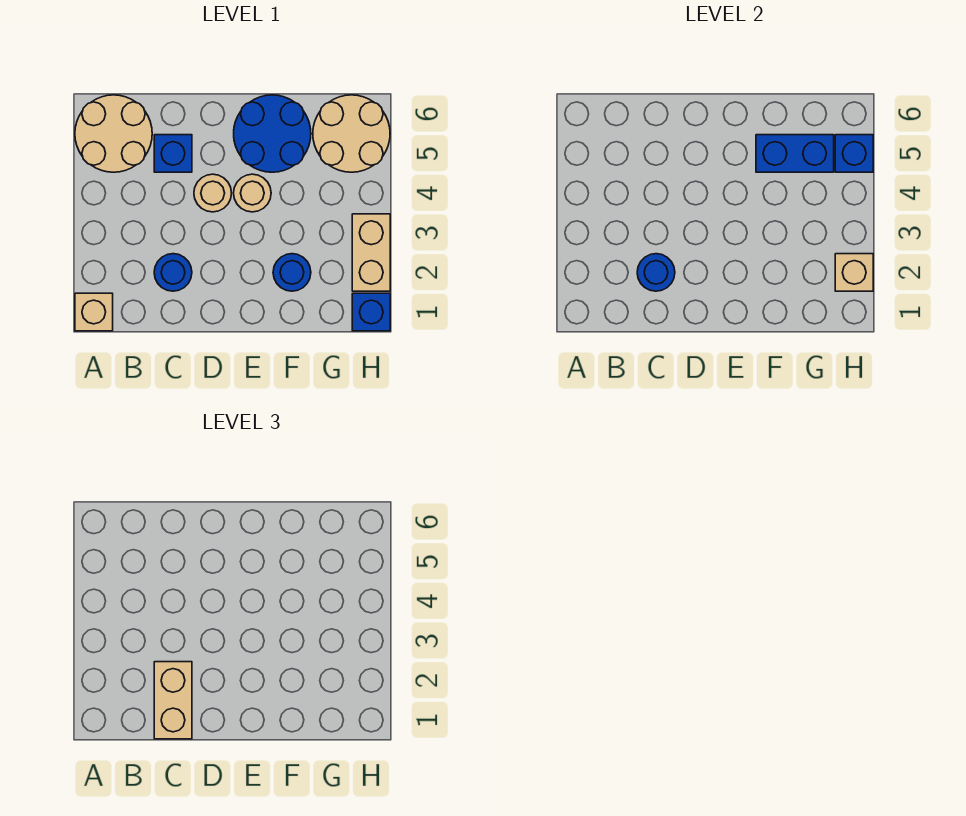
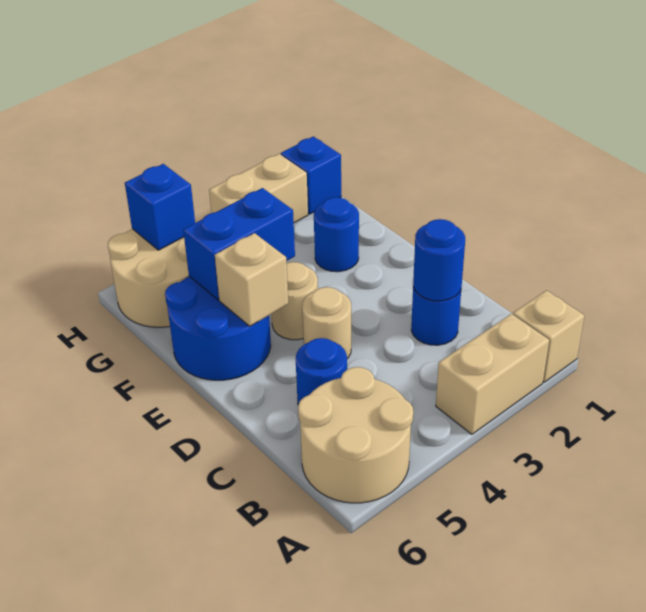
tan brick C1:C2 level 3 -> tan brick A2:A3 level 1
blue brick C5 level 1 -> blue round brick C5 level 1
blue brick F5:G5 level 2 -> blue brick F4:F5 level 2
tan brick H2 level 2 -> tan brick E5 level 2

